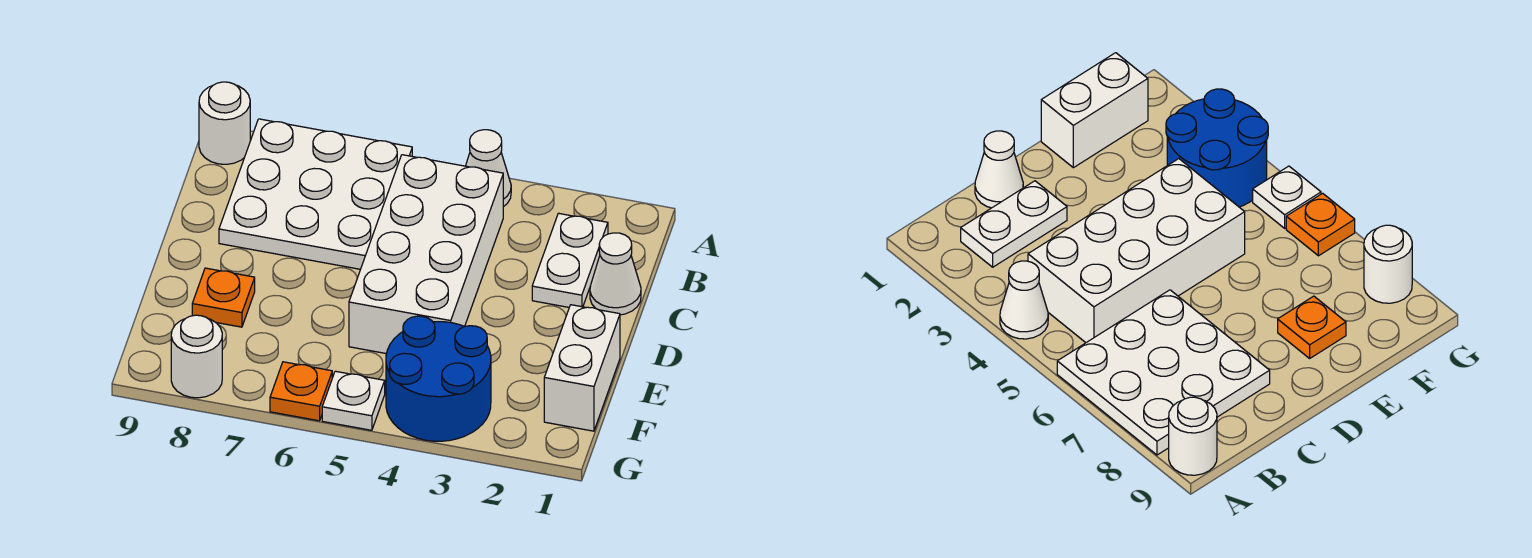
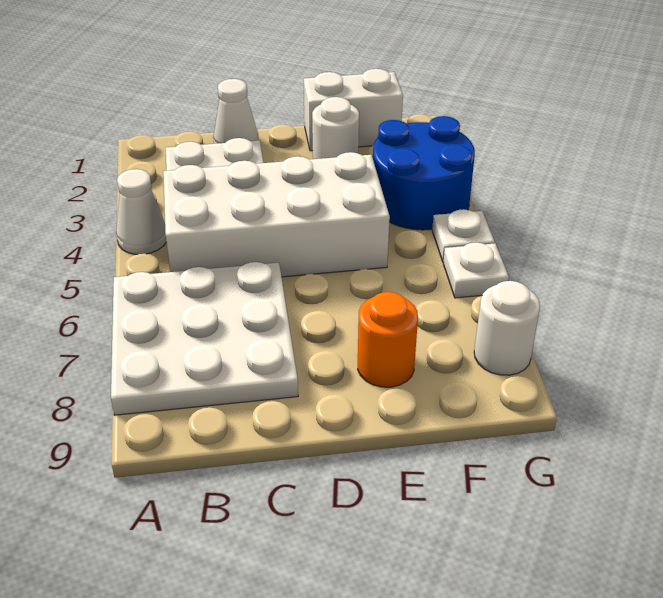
white round brick A9 level 1 -> white round brick E2 level 1
orange plate E8 level 1 -> orange round brick E8 level 1
orange plate G6 level 1 -> white plate G6 level 1

